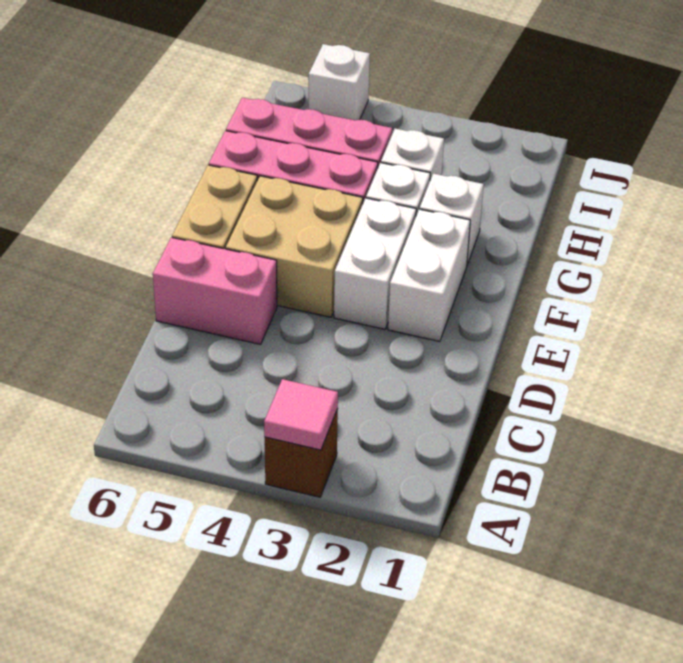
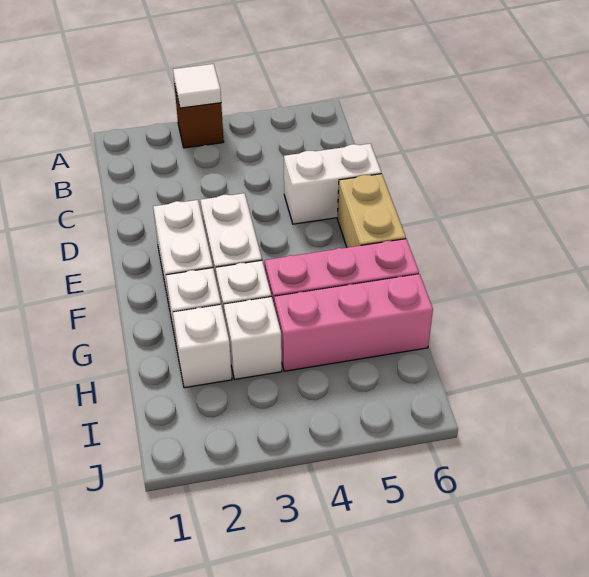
pink tile A3 level 2 -> white tile A3 level 2
pink brick D5:D6 level 1 -> white brick D5:D6 level 1
tan brick E4:F5 level 1 -> none
white brick J5 level 1 -> white brick H2 level 1

